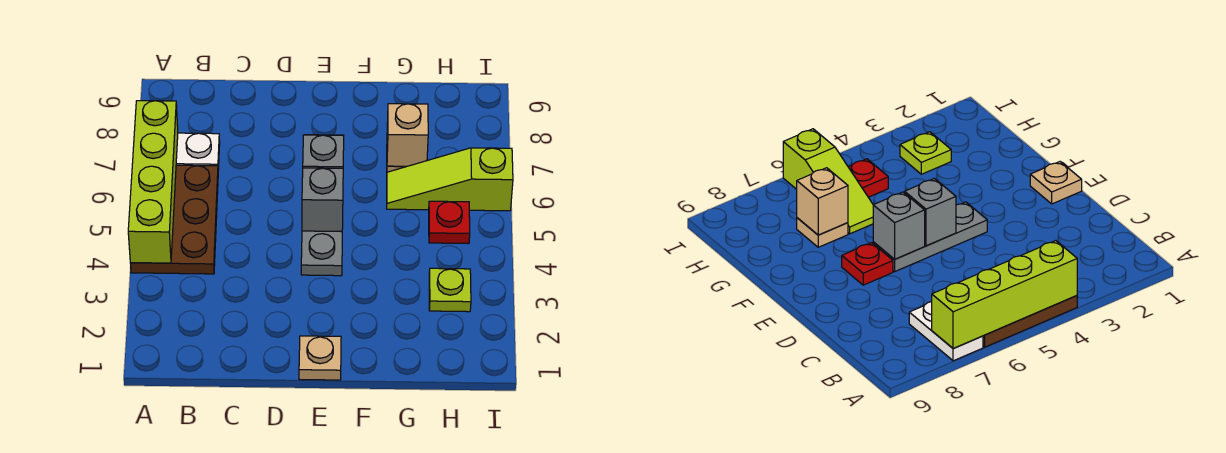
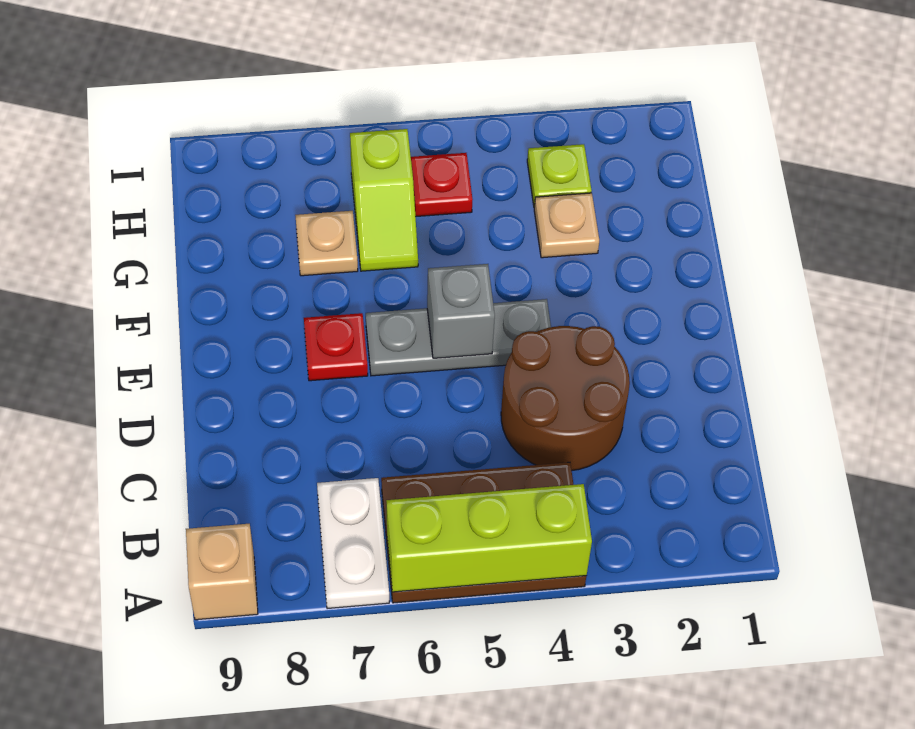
lime brick A4:A7 level 2 -> lime brick A4:A6 level 2
none -> brown round brick C3:D4 level 1
tan plate E1 level 1 -> tan plate G3 level 1
grey brick E6 level 2 -> none
lime slope G6:I6 level 1 top I -> lime slope G6:H6 level 1 top H
tan brick G7 level 2 -> tan brick A9 level 1

